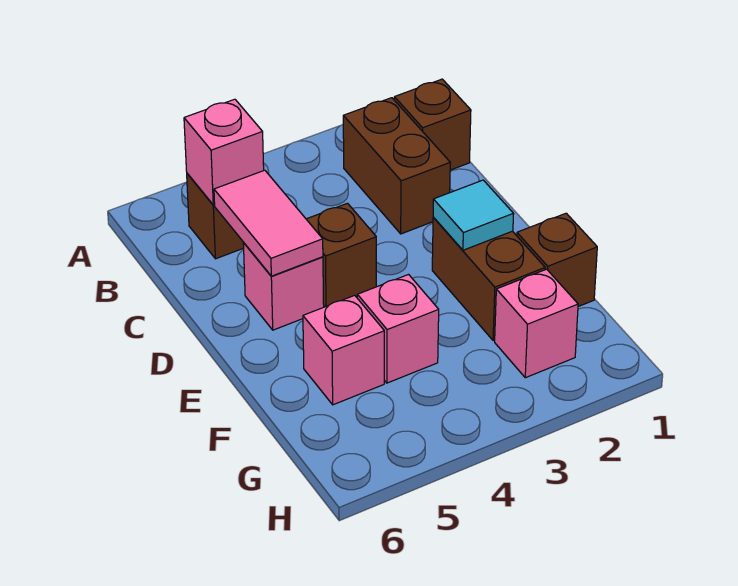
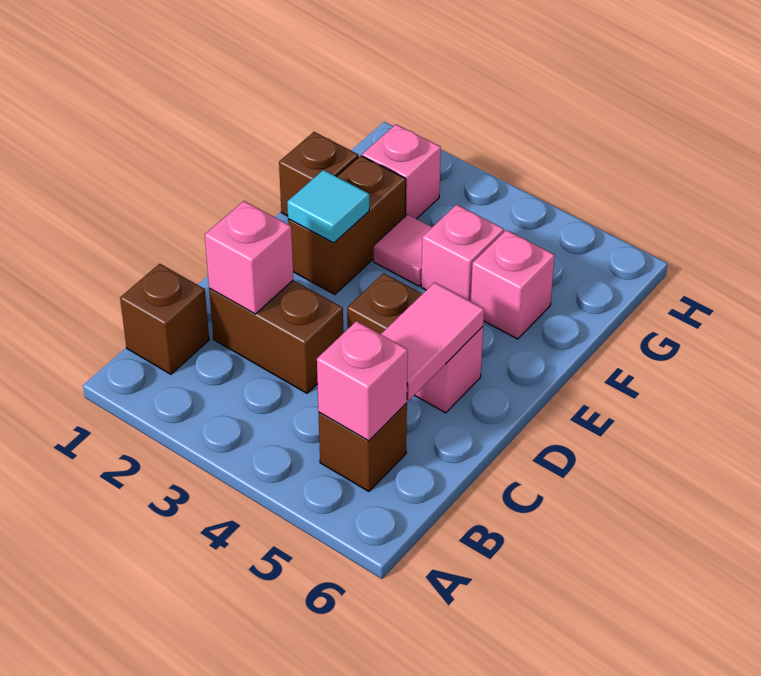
brown brick B2:C2 level 1 -> brown brick C2:C3 level 1
none -> pink brick C2 level 2
none -> pink tile F3 level 1

